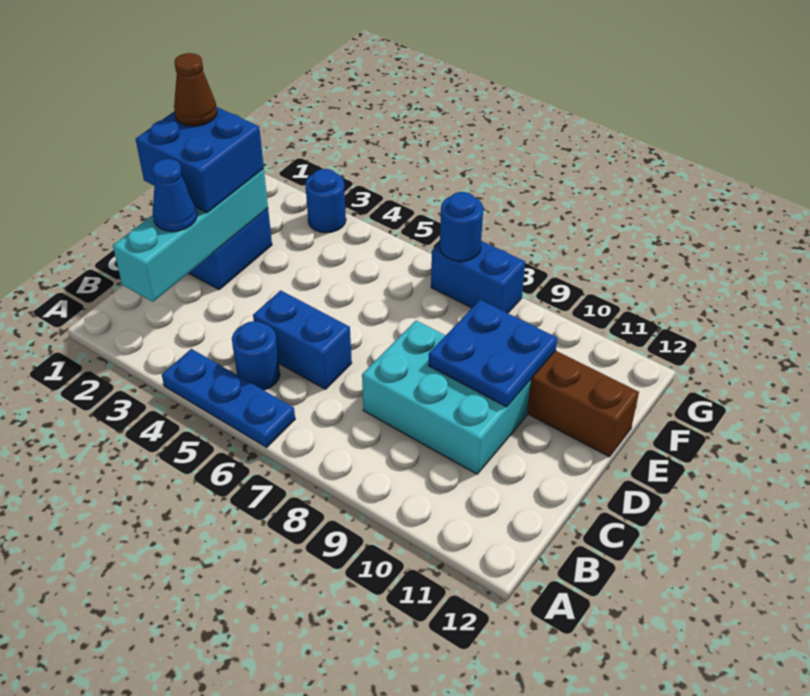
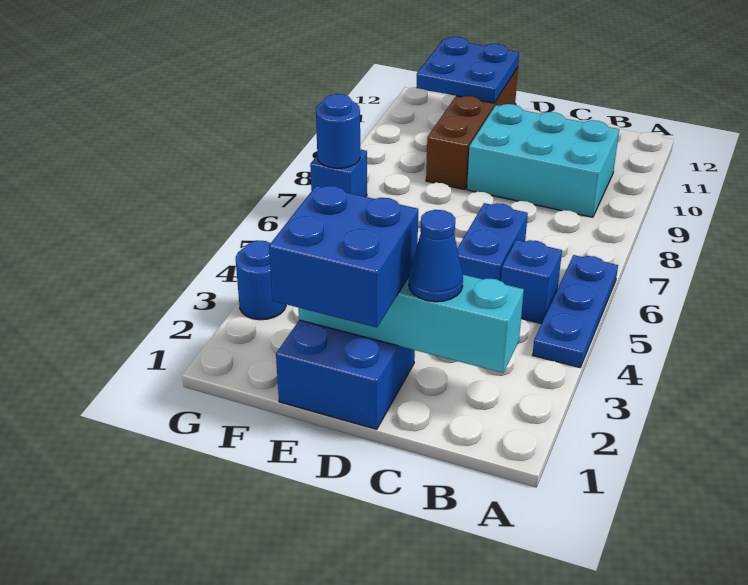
blue round brick B5 level 1 -> blue brick B5 level 1
cyan brick C8:D10 level 1 -> cyan brick B9:D10 level 1
blue plate D9:E10 level 2 -> blue plate E11:F12 level 2
brown cone E1 level 4 -> none
blue brick G7:G8 level 1 -> blue brick G7 level 1

